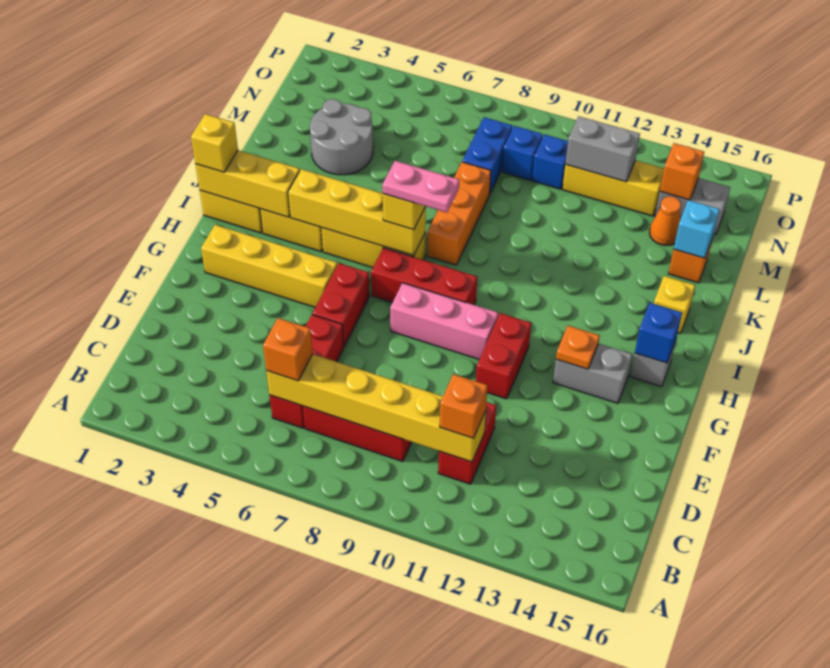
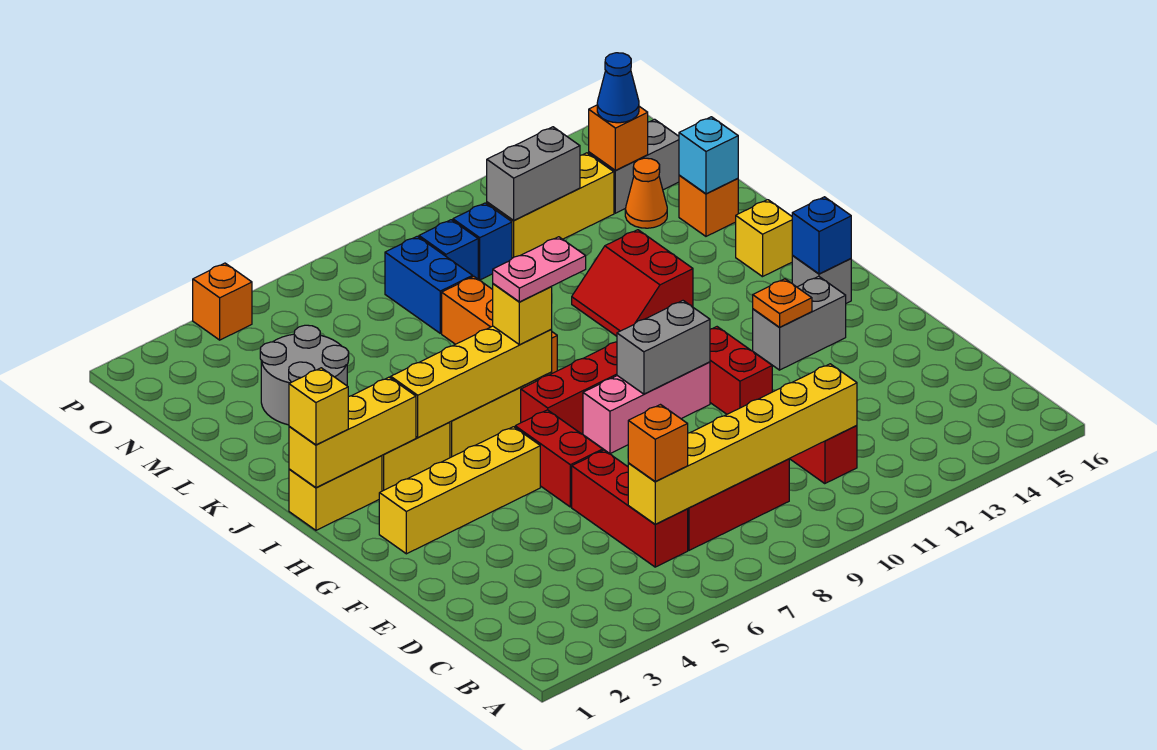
orange brick C11 level 3 -> orange brick P4 level 1
none -> grey brick G9:G10 level 2
none -> red slope J11:K12 level 1 top 12
none -> blue cone N14 level 3

